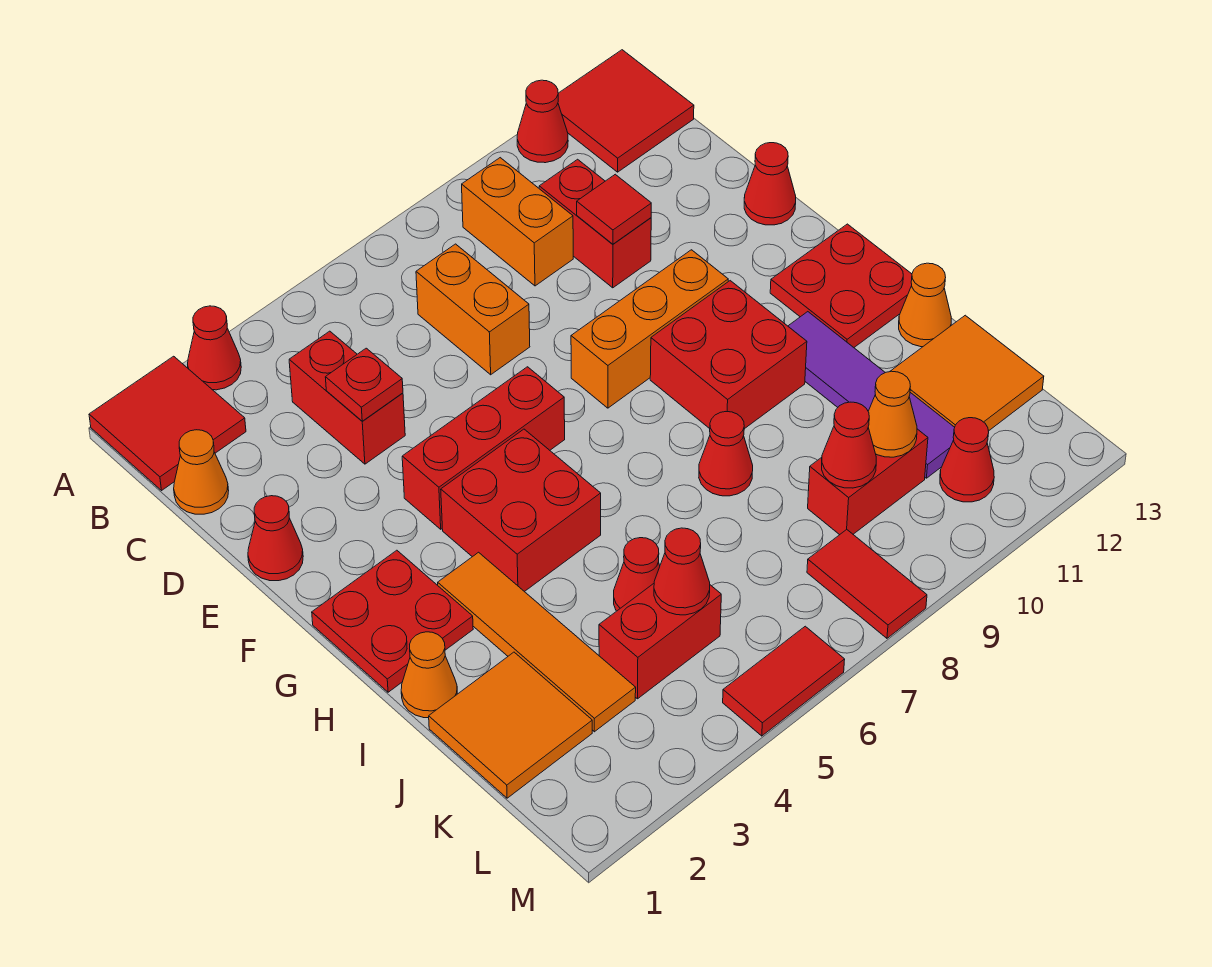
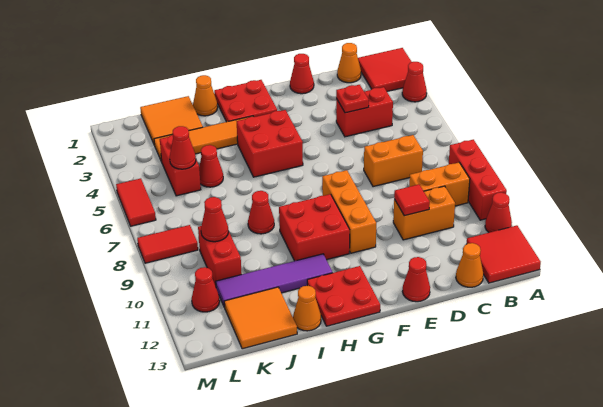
red brick C10:D10 level 1 -> orange brick C10:D10 level 1
red brick F4:F6 level 1 -> red brick A8:A10 level 1
orange cone K10 level 2 -> orange cone C13 level 1

